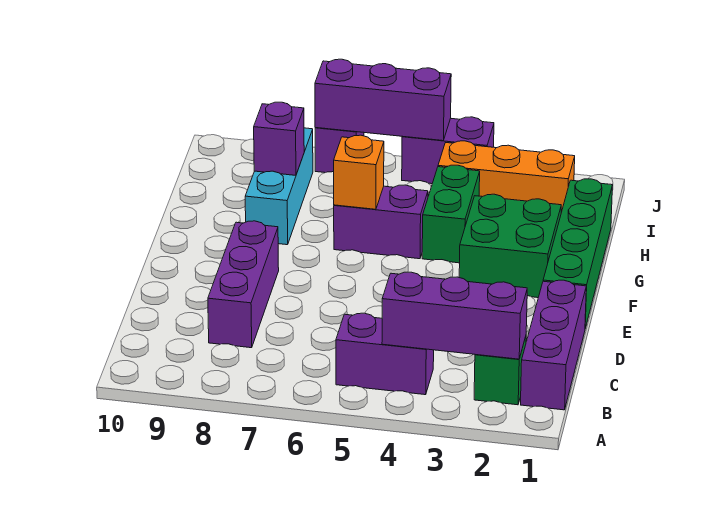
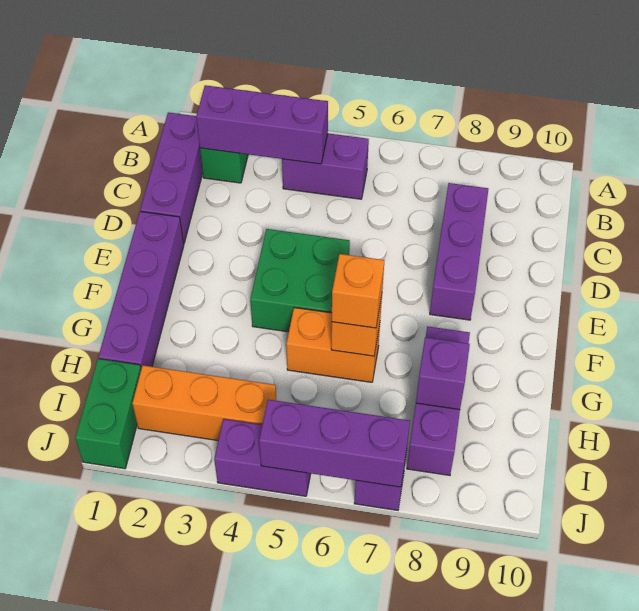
green brick E1:H1 level 1 -> purple brick E1:H1 level 1
green brick F2:G3 level 1 -> green brick E4:F5 level 1
green brick G4:H4 level 1 -> green brick I1:J1 level 1
purple brick G5:G6 level 1 -> orange brick G5:G6 level 1
none -> orange brick G6 level 3
cyan brick G8:I8 level 1 -> purple brick G8:I8 level 1

